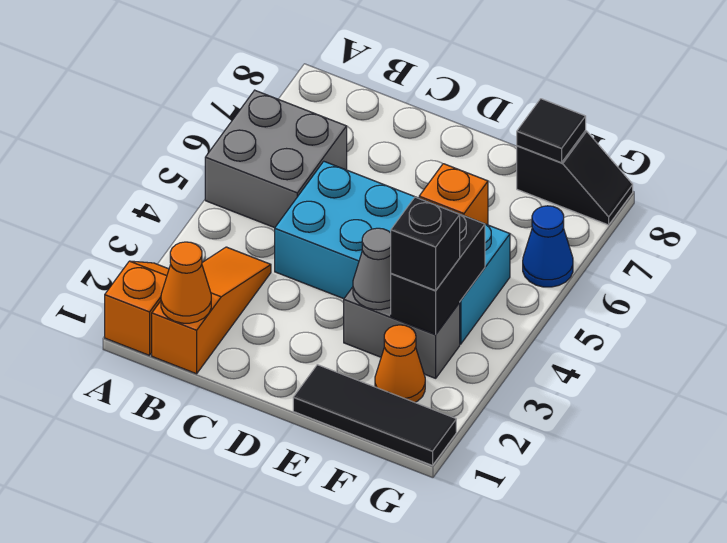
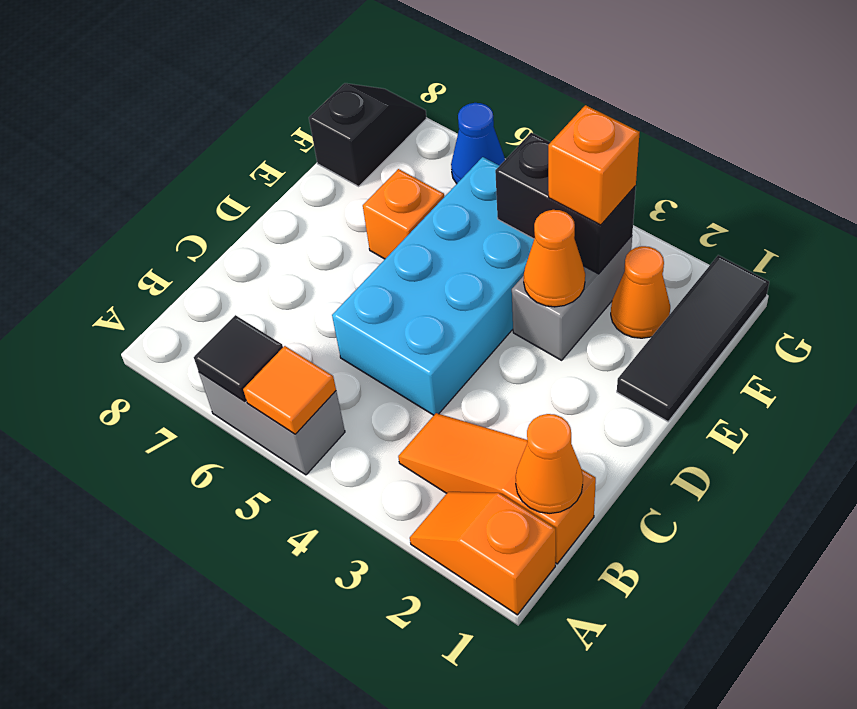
grey brick A5:B6 level 1 -> grey brick A5:A6 level 1
none -> orange tile A5 level 2
grey cone E3 level 2 -> orange cone E3 level 2
black brick F3 level 3 -> orange brick F3 level 3
black tile F8 level 2 -> black tile A6 level 2

